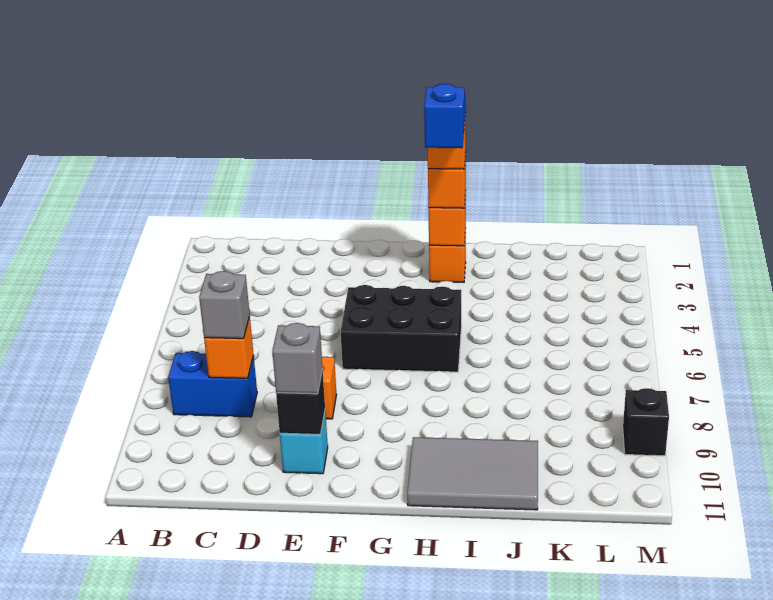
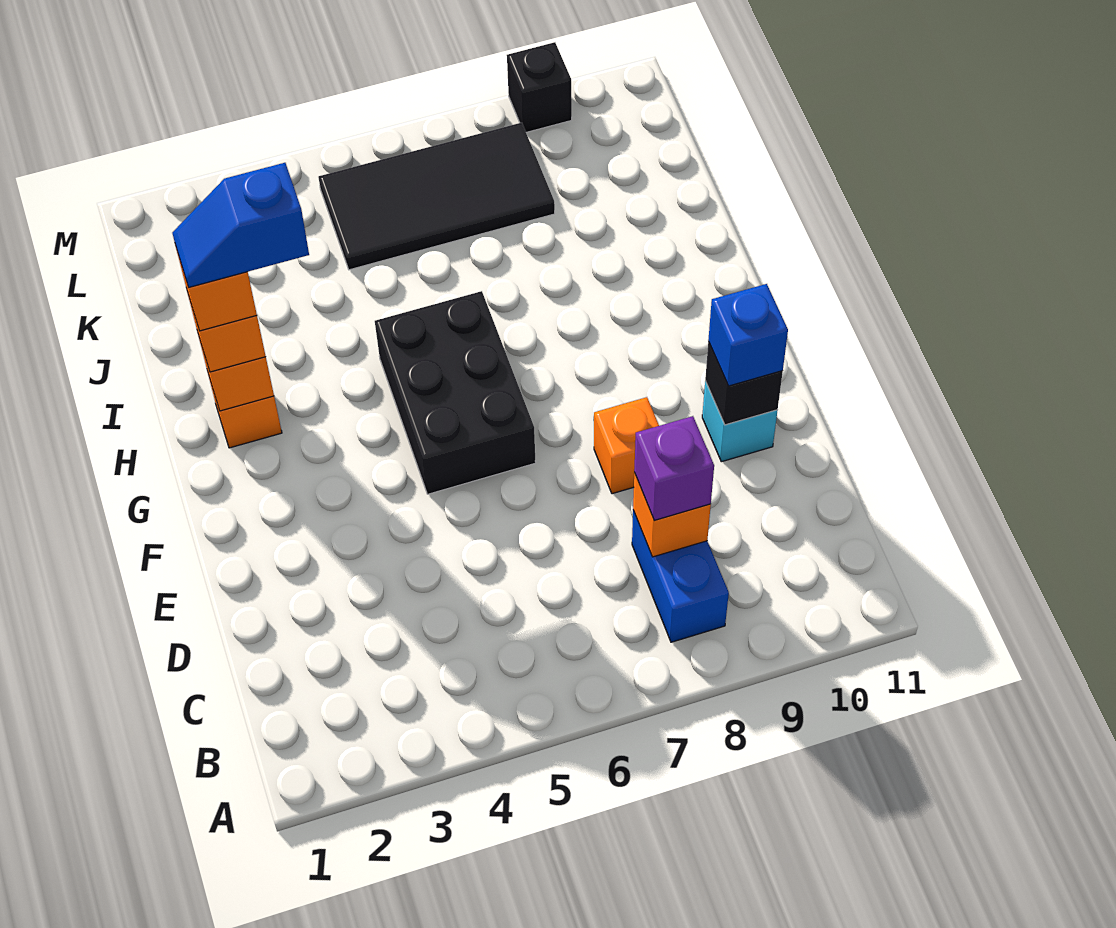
grey brick C8 level 3 -> purple brick C8 level 3
grey brick E10 level 3 -> blue brick E10 level 3
grey tile H10:J11 level 1 -> none
none -> black tile K5:L8 level 1

